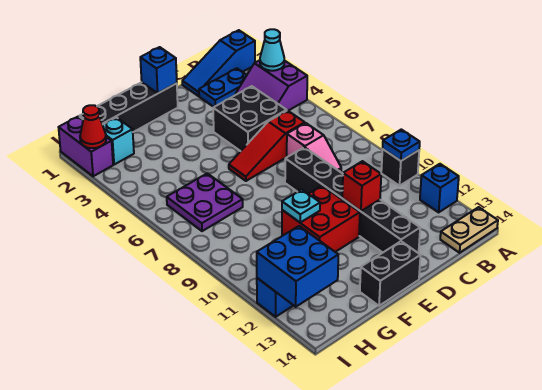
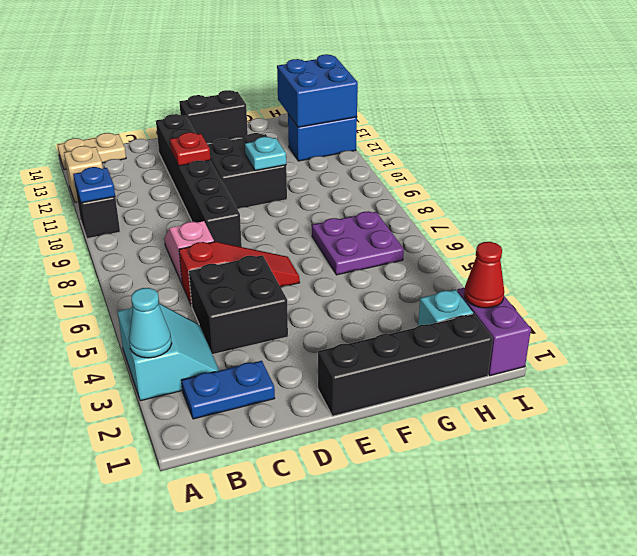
blue slope A1:C1 level 1 top A -> none
purple slope A3:B4 level 1 top A -> cyan slope A3:B4 level 1 top A
blue brick A12 level 1 -> tan brick A12 level 1
red brick D11 level 2 -> red plate D11 level 2
blue brick E1 level 2 -> none
red brick E10:F11 level 1 -> black brick E10:F11 level 1

